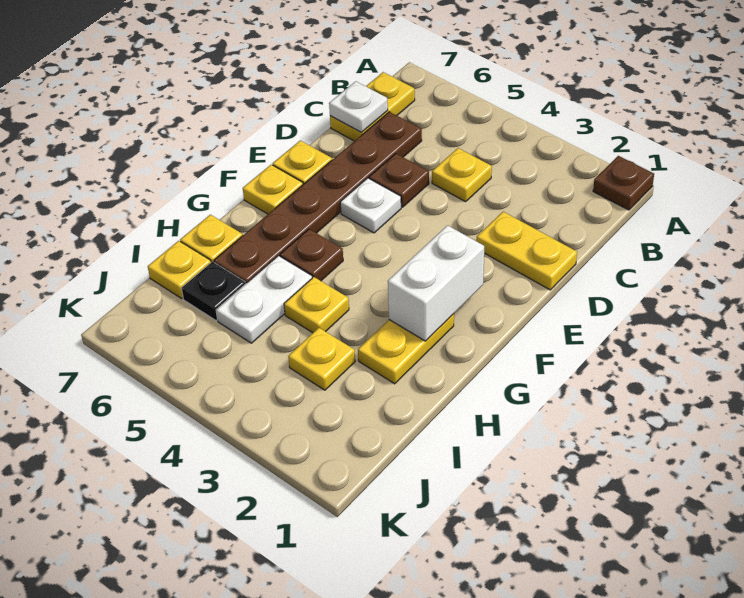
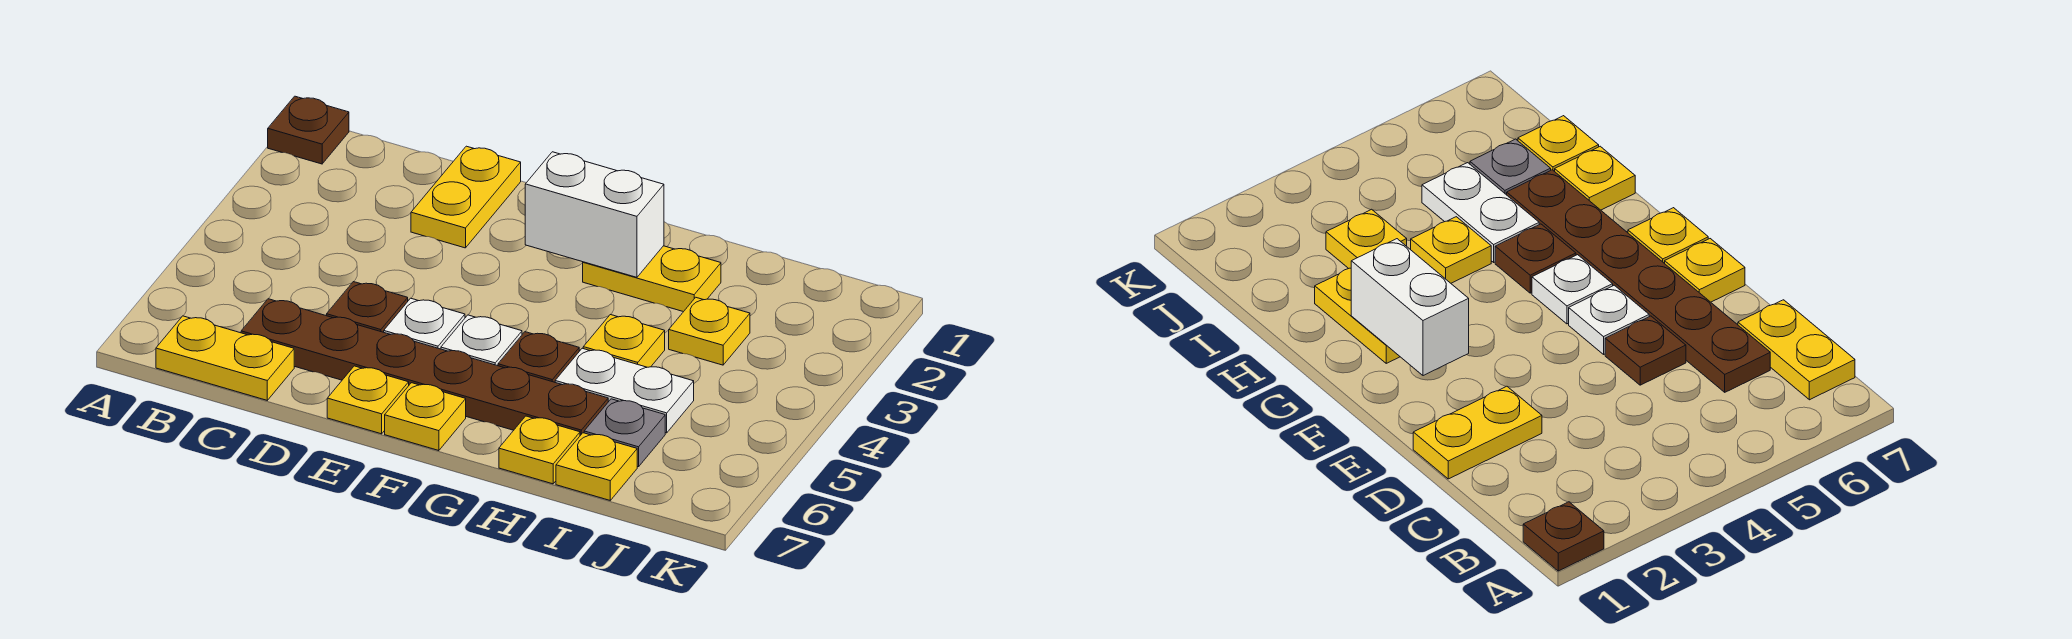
yellow plate C4 level 1 -> none
white plate C7 level 2 -> white plate F5 level 1
black plate I6 level 1 -> grey plate I6 level 1

